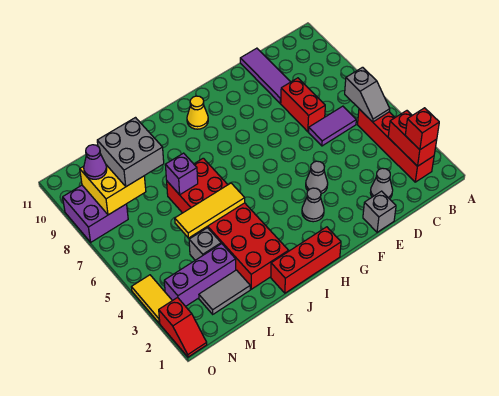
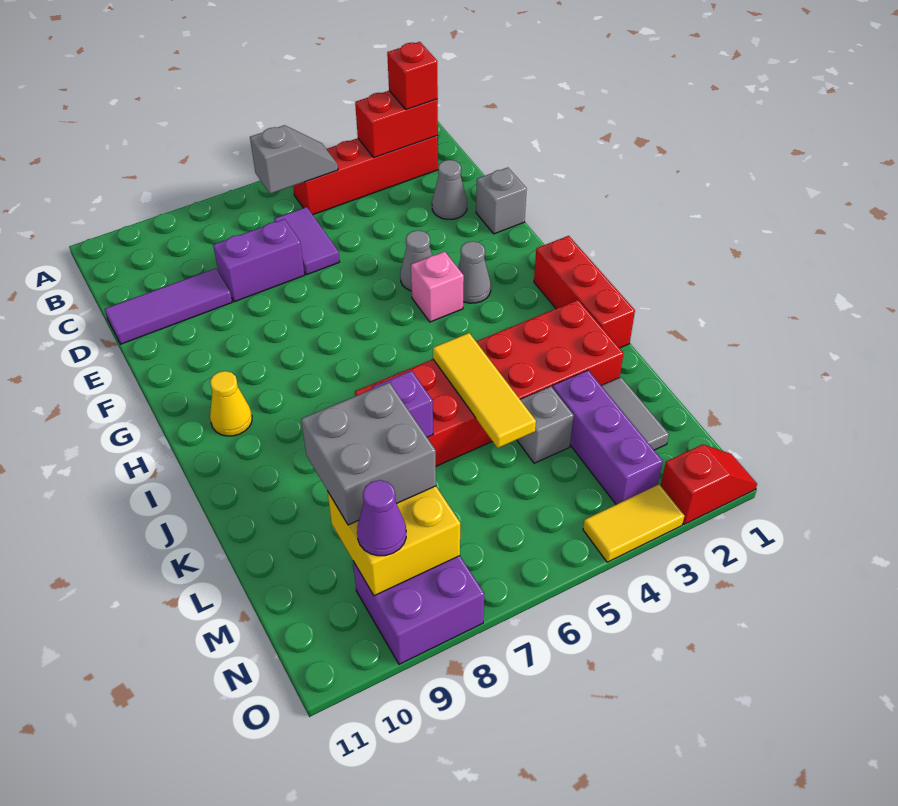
red brick D7:D8 level 1 -> purple brick D7:D8 level 1
none -> pink brick G4 level 1

